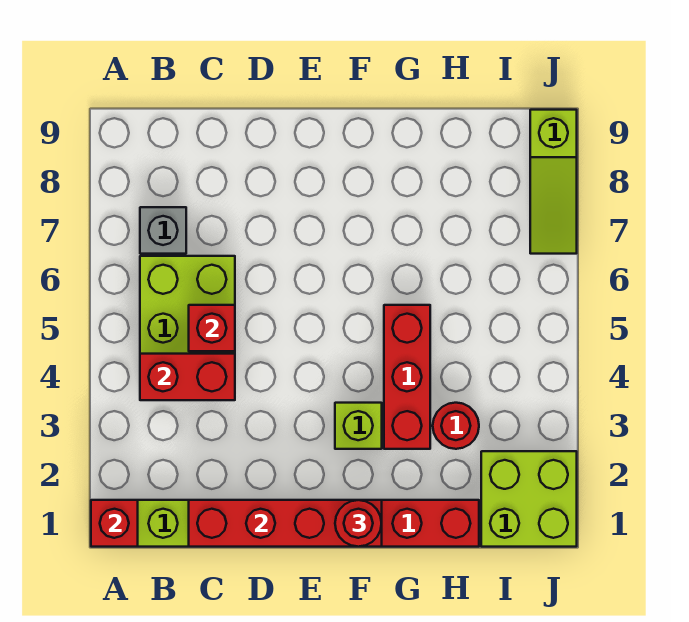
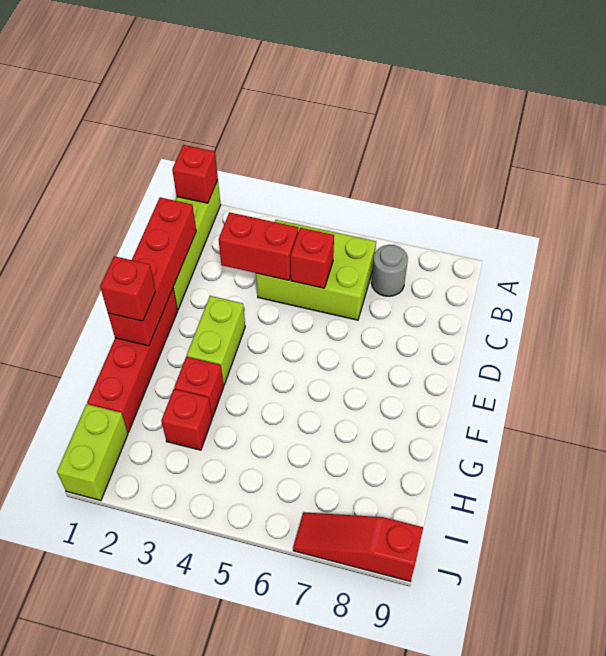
red brick B4:C4 level 2 -> red brick C3:C4 level 2
grey brick B7 level 1 -> grey round brick B7 level 1
red round brick F1 level 3 -> red brick F1 level 3
lime brick F3 level 1 -> lime brick E3:F3 level 1
red brick G3:G5 level 1 -> red brick G3 level 1
red round brick H3 level 1 -> red brick H3 level 1
lime brick I1:J2 level 1 -> lime brick I1:J1 level 1
lime slope J7:J9 level 1 top 9 -> red slope J7:J9 level 1 top 9

